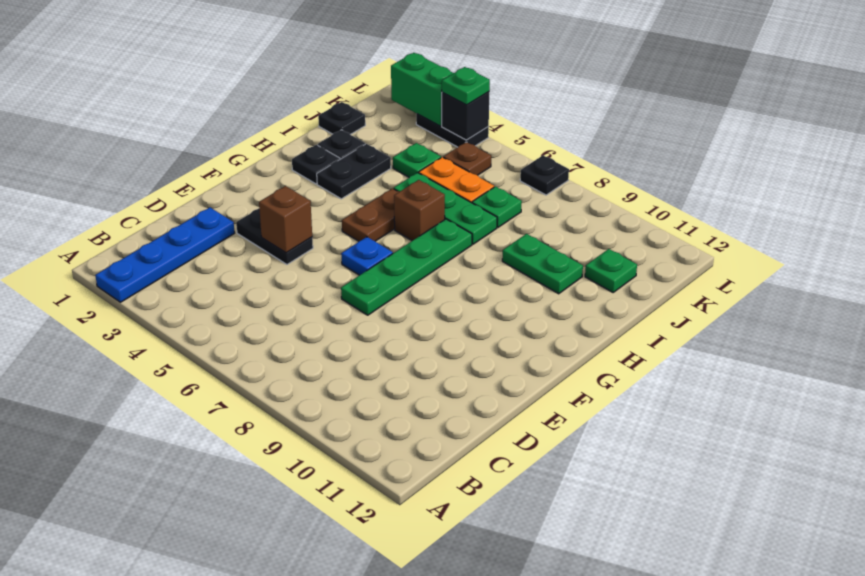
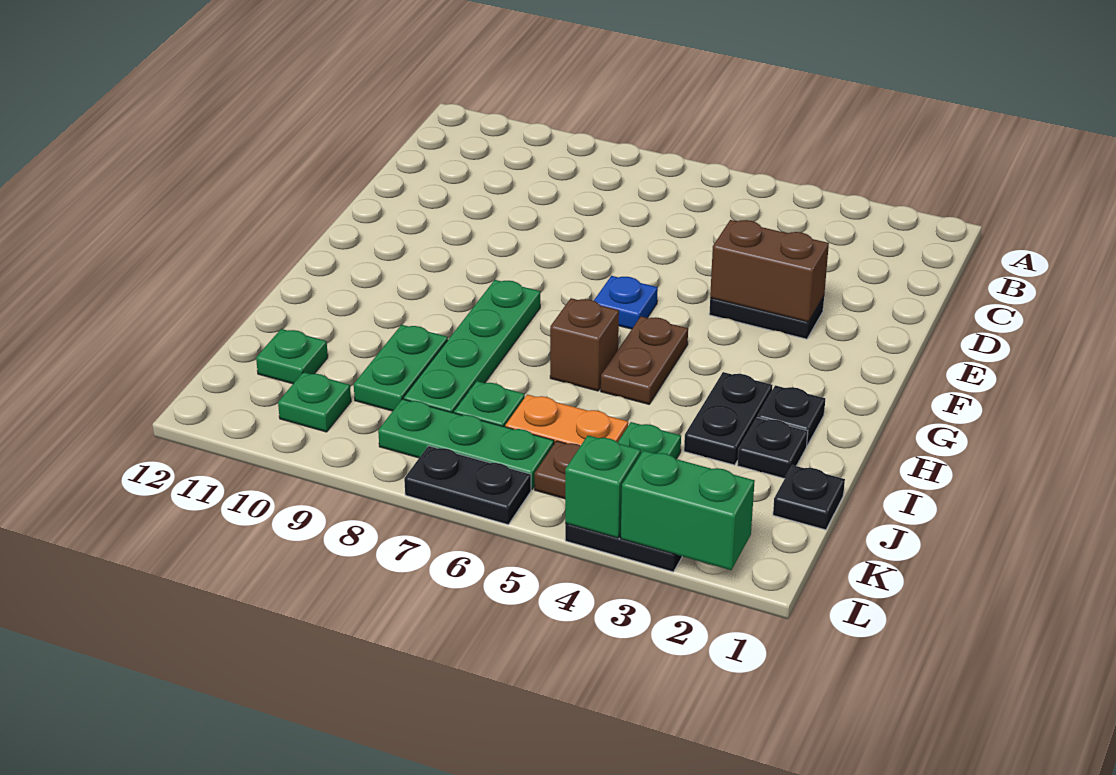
blue plate A2:D2 level 1 -> none
brown brick E4 level 2 -> brown brick E3:E4 level 2
green plate E7:H7 level 1 -> green plate G8:J8 level 1
green plate I5:I7 level 1 -> green plate K6:K8 level 1
green plate I9:I10 level 1 -> green plate I9:J9 level 1
black brick L4 level 2 -> green brick L4 level 2
green plate L4 level 3 -> green plate K10 level 1
black plate L7 level 1 -> black plate L6:L7 level 1

